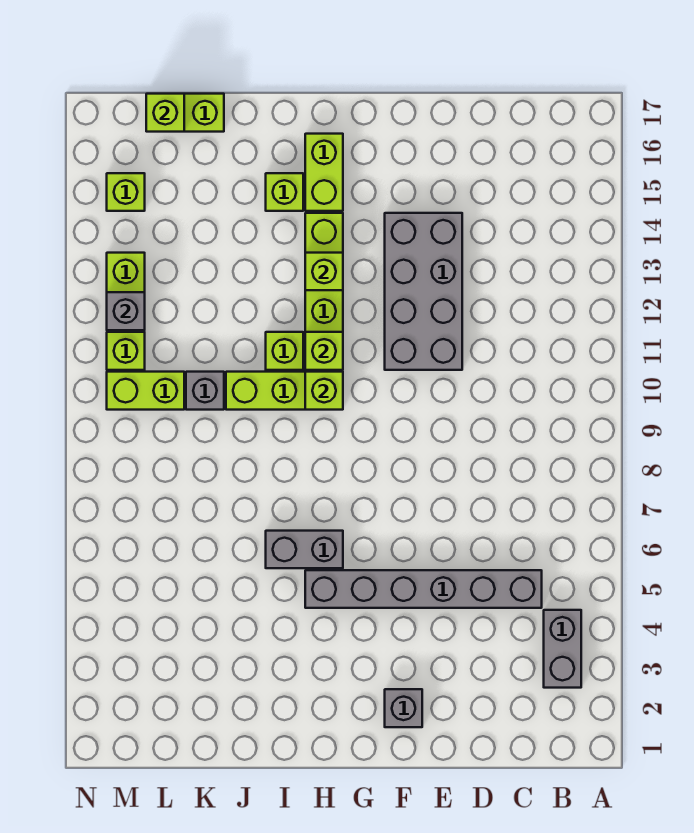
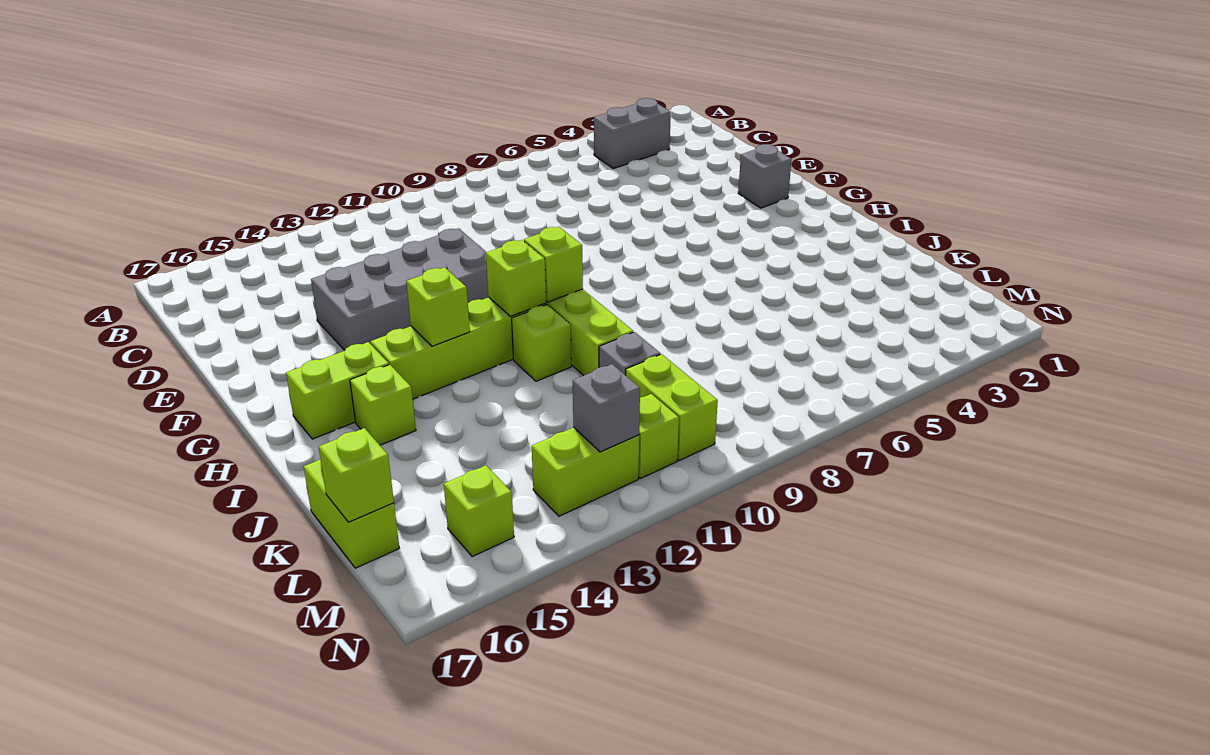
grey brick C5:H5 level 1 -> none
grey brick H6:I6 level 1 -> none

